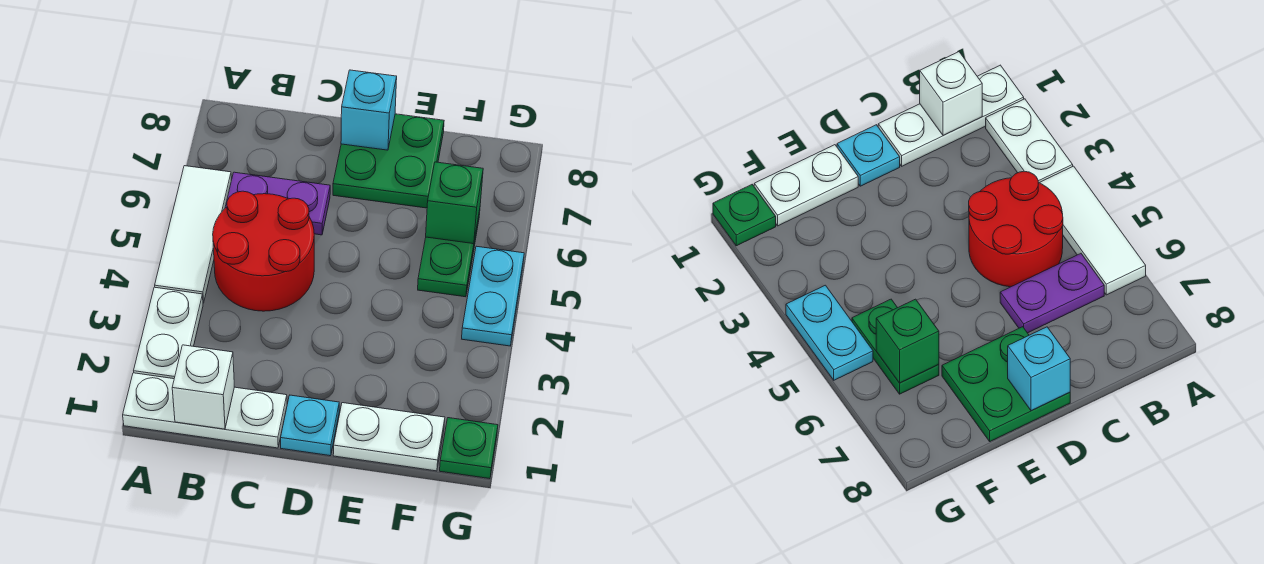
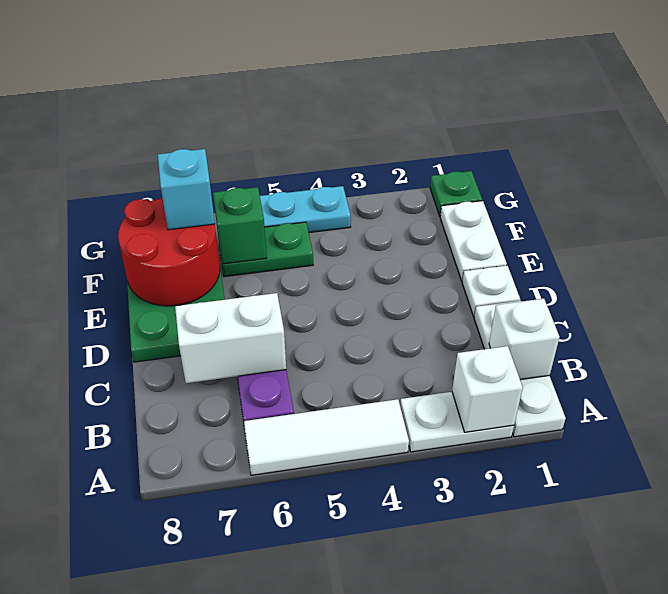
none -> white brick A2 level 2
red round brick B4:C5 level 1 -> red round brick E7:F8 level 2
none -> white brick C6:C7 level 2
cyan plate D1 level 1 -> white plate D1 level 1
cyan brick D8 level 2 -> cyan brick F7 level 3

